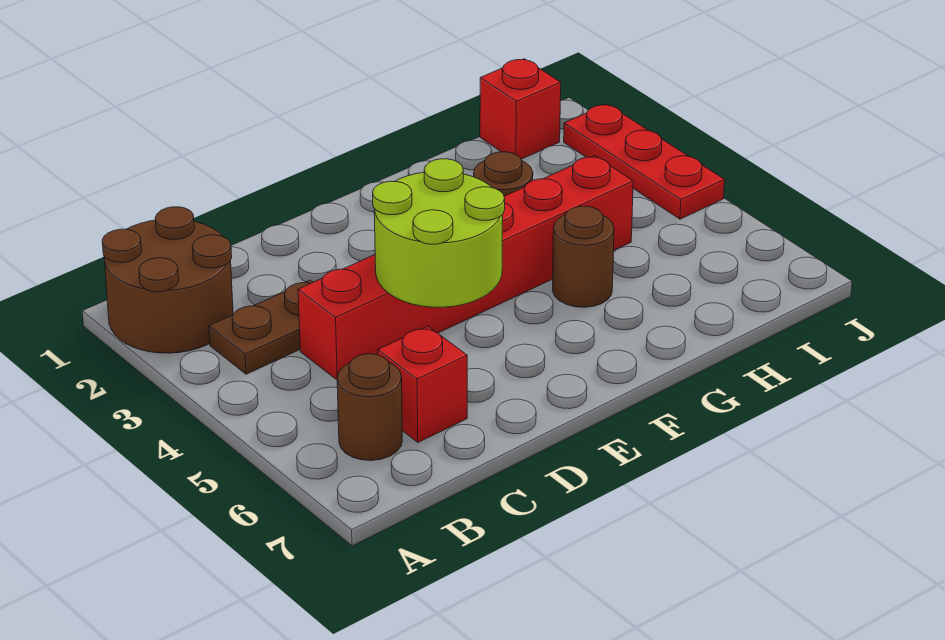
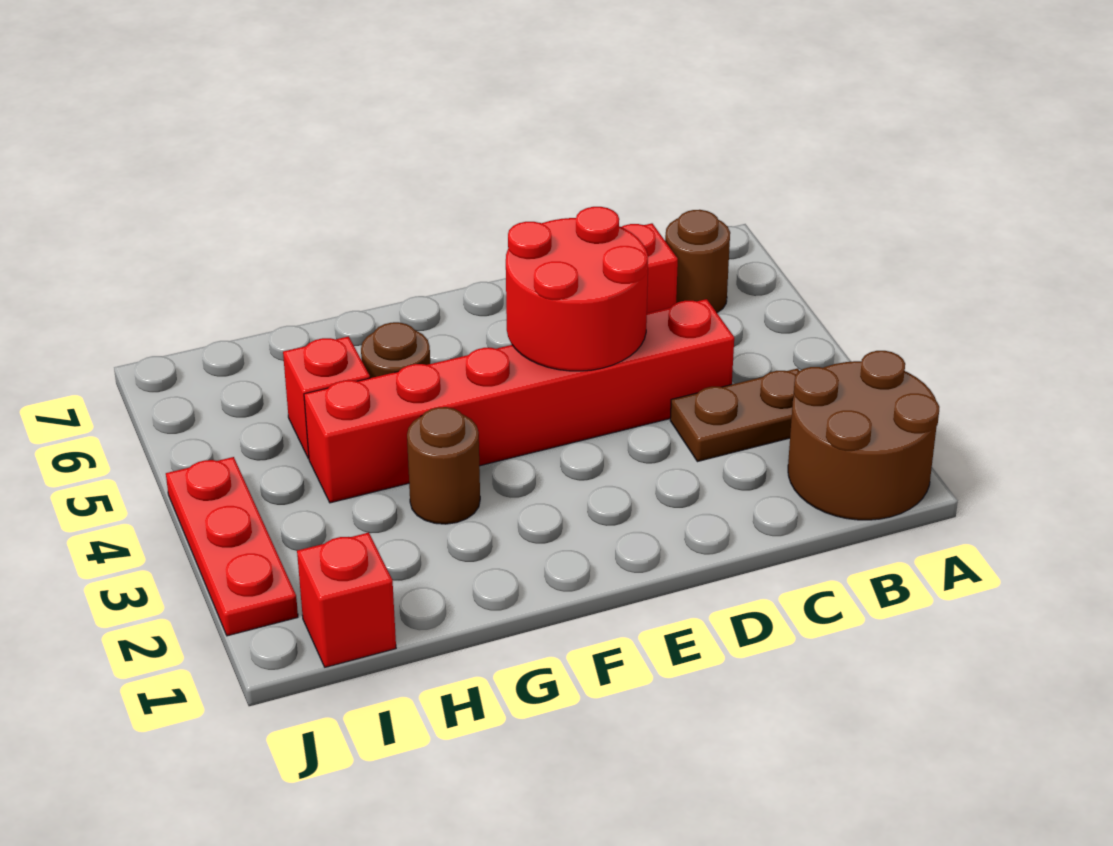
lime round brick D4:E5 level 2 -> red round brick D4:E5 level 2
none -> red brick H5 level 1

